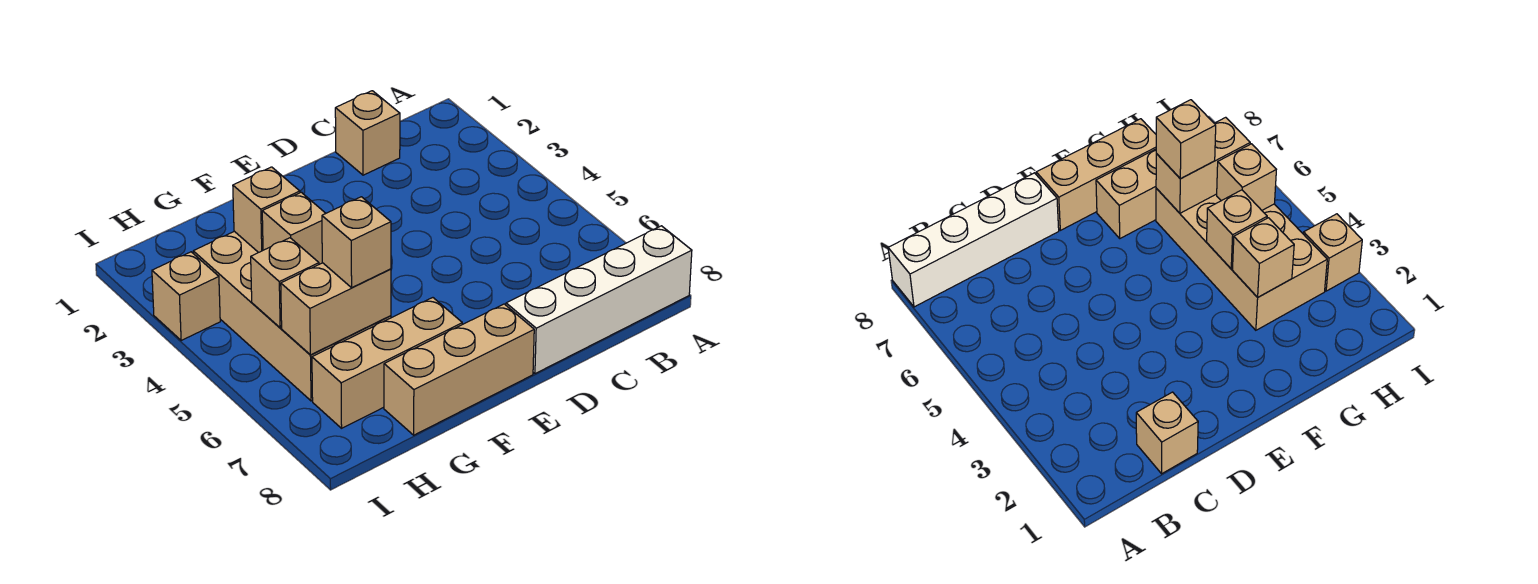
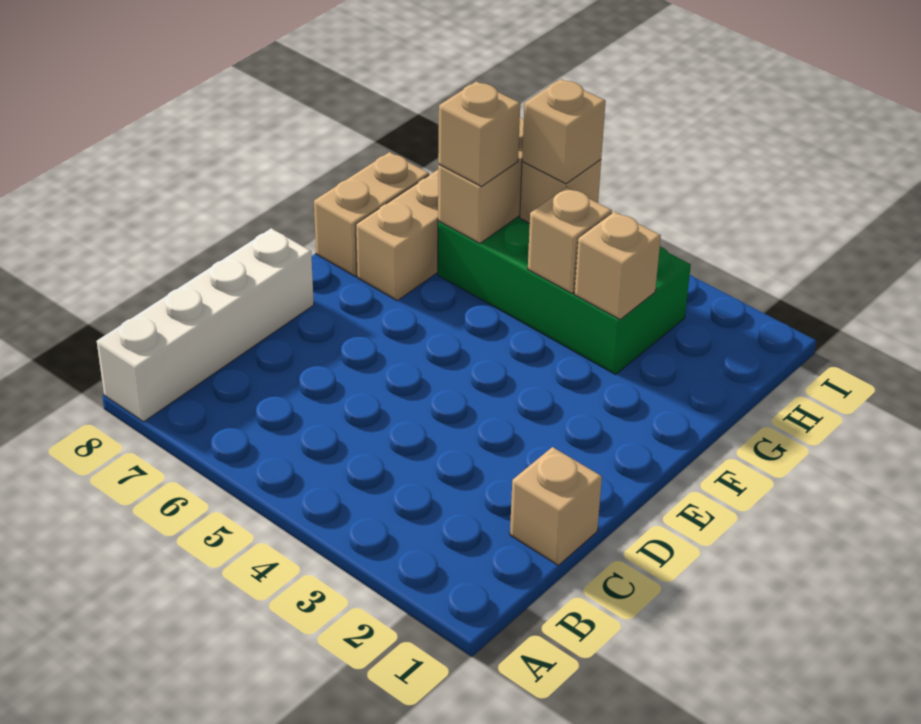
tan brick E8:G8 level 1 -> tan brick F8:G8 level 1
tan brick G3:H6 level 1 -> green brick G3:H6 level 1
tan brick I3 level 1 -> tan brick H5 level 3

